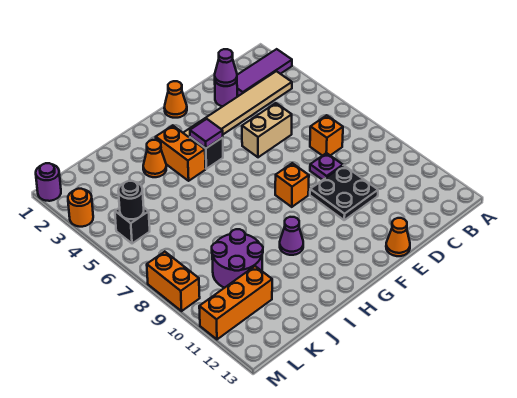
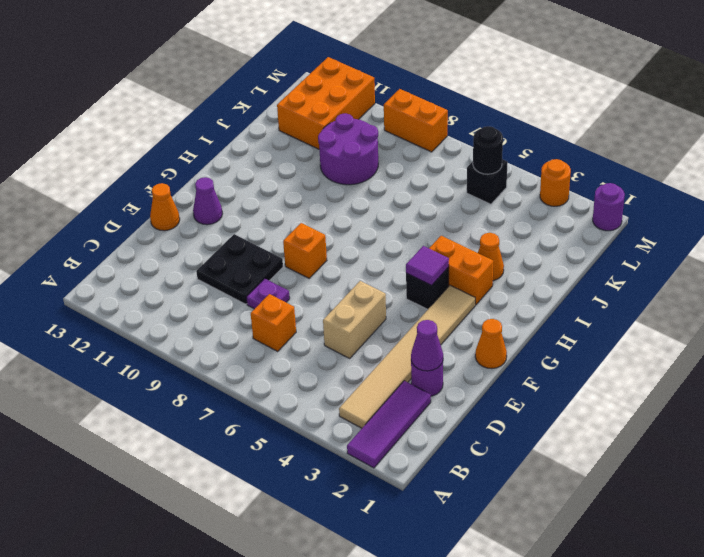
purple cone H10 level 1 -> purple cone F12 level 1
orange brick K11:M11 level 1 -> orange brick K11:M12 level 1

